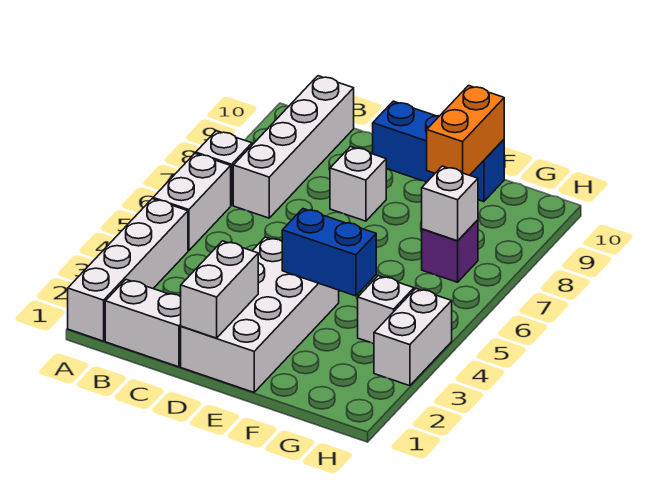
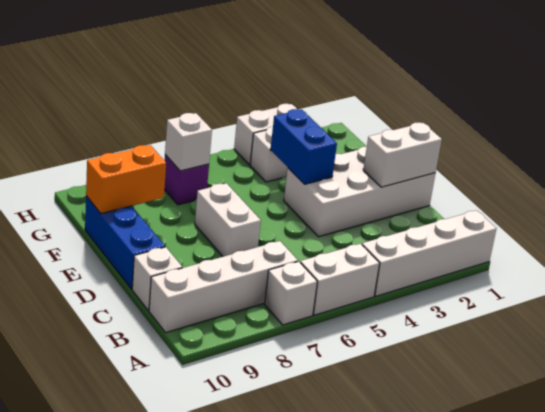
white brick B1:C1 level 1 -> white brick D7:E7 level 1
white brick D8 level 1 -> white brick C10 level 1

